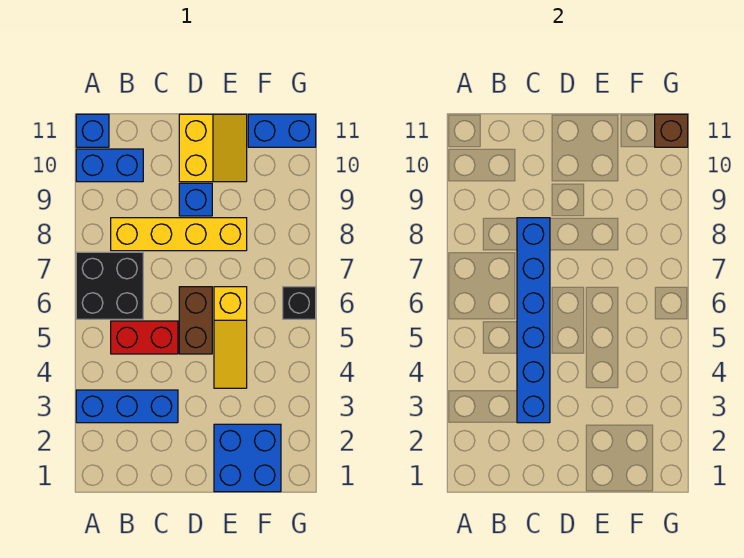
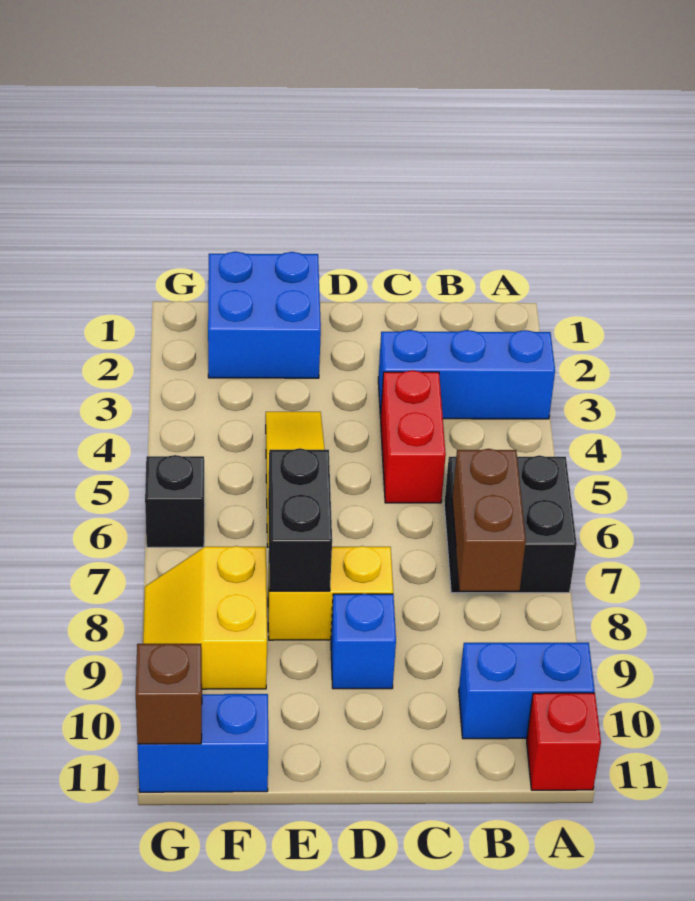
blue brick A11 level 1 -> red brick A11 level 1
red brick B5:C5 level 1 -> red brick C4:C5 level 1
yellow brick B8:E8 level 1 -> yellow brick D8:E8 level 1
blue brick C3:C8 level 2 -> none
brown brick D5:D6 level 1 -> brown brick B7:B8 level 2
yellow slope D10:E11 level 1 top D -> yellow slope F8:G9 level 1 top F
none -> black brick E7:E8 level 2

